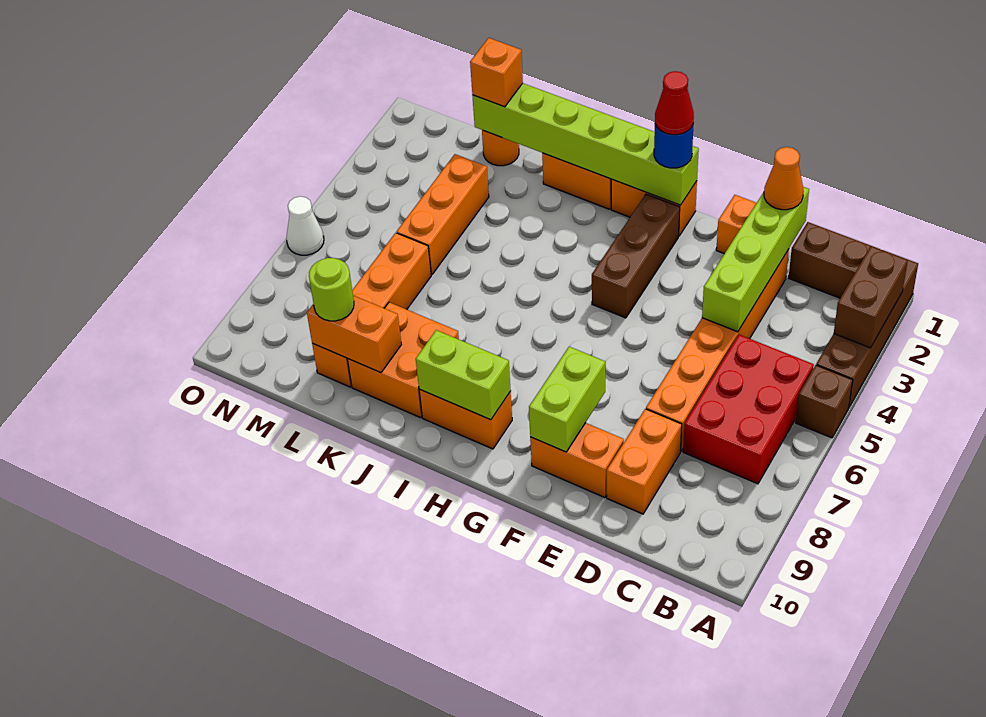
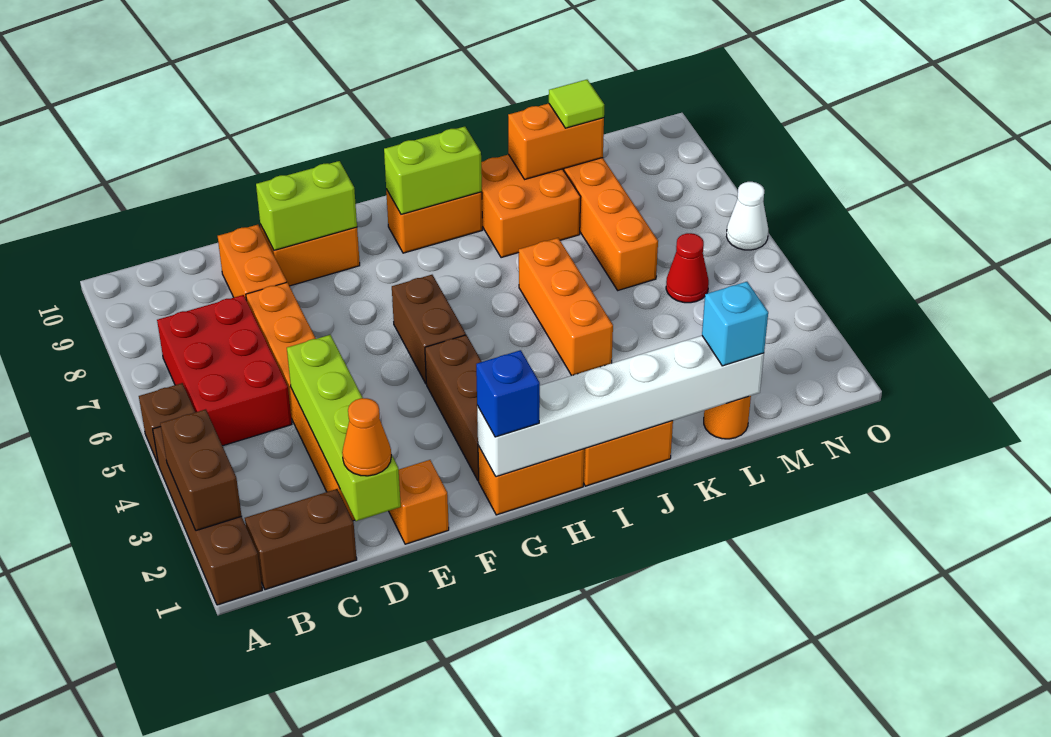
lime brick F8:F9 level 2 -> lime brick E9:F9 level 2
lime brick G1:L1 level 2 -> white brick G1:L1 level 2
blue round brick G1 level 3 -> blue brick G1 level 3
red cone G1 level 4 -> red cone M5 level 1
none -> brown brick G5:G6 level 1
orange brick L1 level 3 -> cyan brick L1 level 3
orange brick L3:L5 level 1 -> orange brick J4:J6 level 1
lime round brick L9 level 3 -> lime tile L9 level 3

